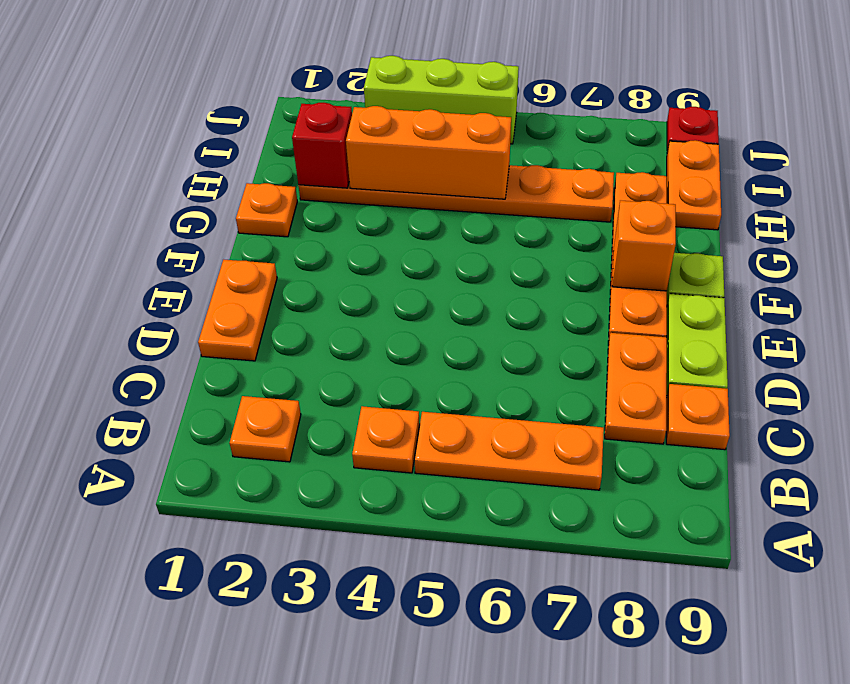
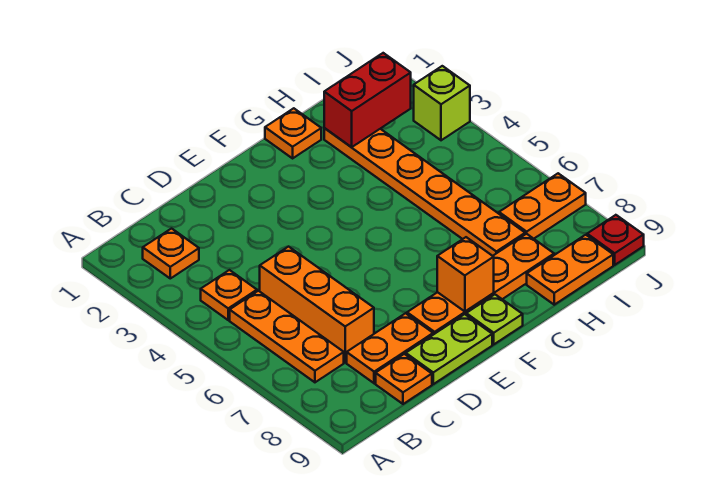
orange plate D1:E1 level 1 -> orange plate I7:J7 level 1
red brick H2 level 2 -> red brick H2:I2 level 2
orange brick H3:H5 level 2 -> orange brick C5:C7 level 1
lime brick J3:J5 level 1 -> lime brick J3 level 1

